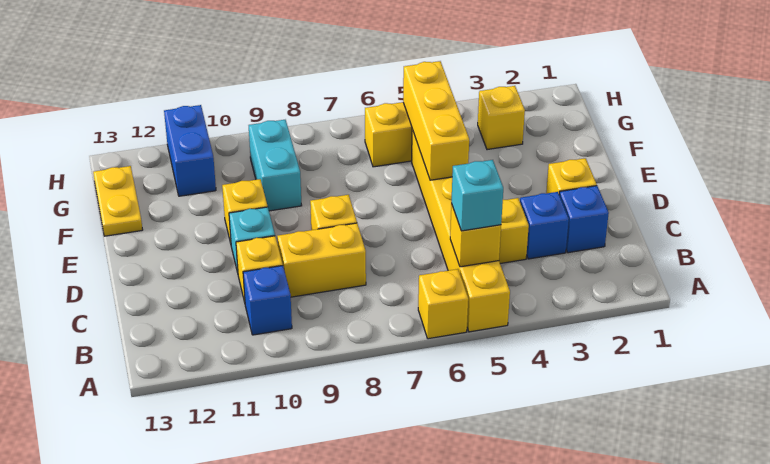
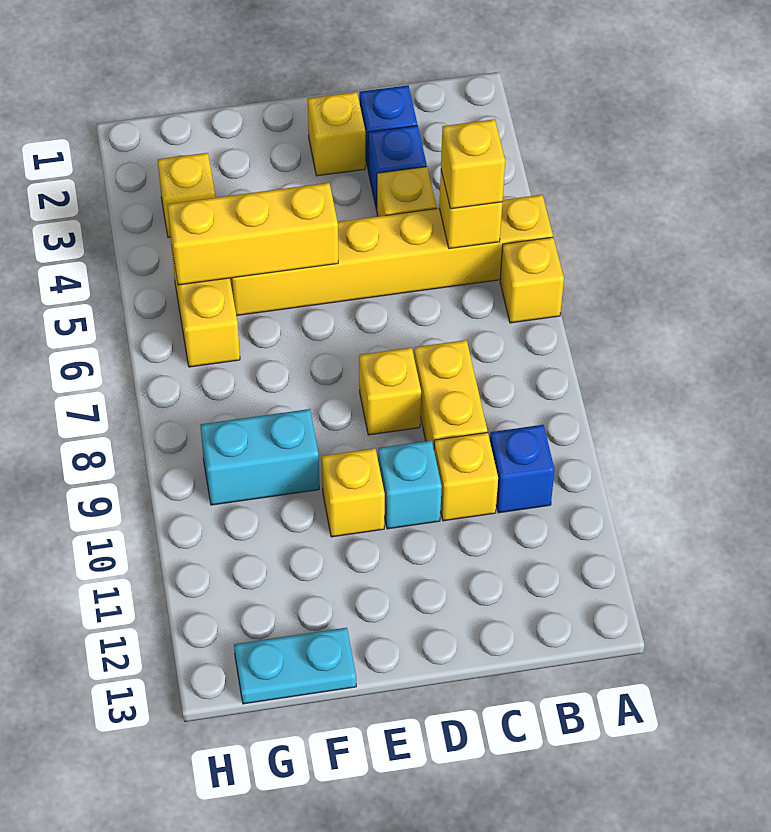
cyan brick B5 level 3 -> yellow brick B5 level 3
yellow plate F13:G13 level 1 -> cyan plate F13:G13 level 1
blue brick G11:H11 level 1 -> none

